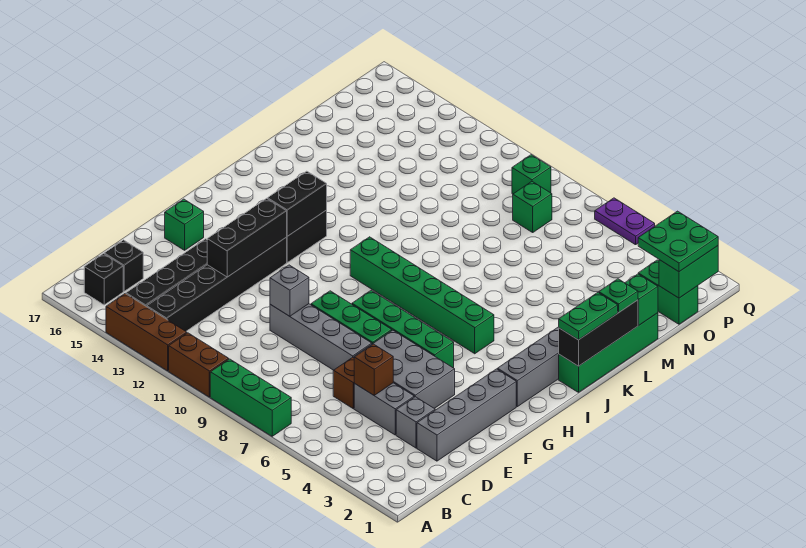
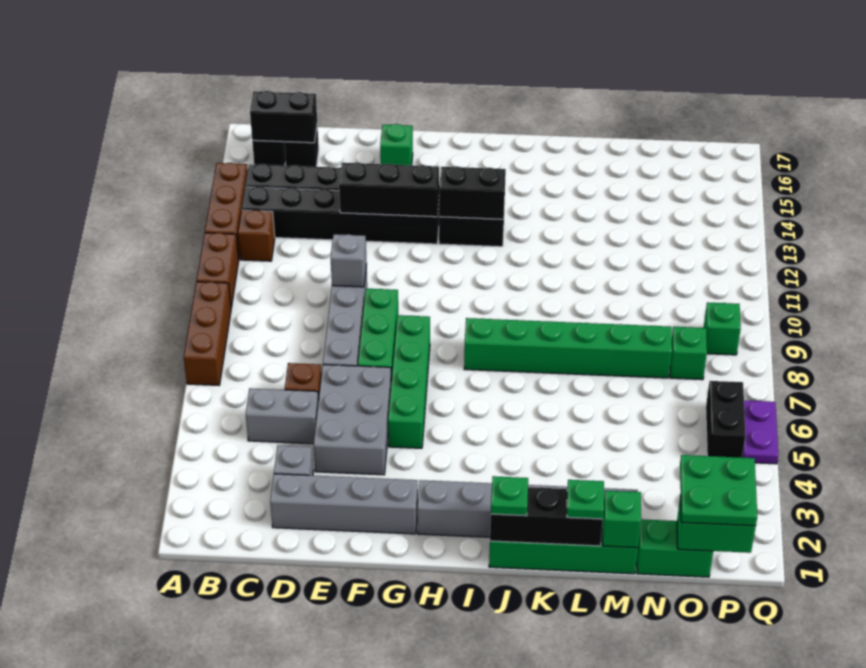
green brick A7:A9 level 1 -> brown brick A7:A9 level 1
none -> black brick B16:C16 level 2
grey brick D4:D5 level 1 -> grey brick C5:D5 level 1
brown brick D5 level 2 -> brown brick B12 level 1
green brick I5:I10 level 1 -> green brick I8:N8 level 1
green plate J1:K1 level 3 -> green plate J1 level 3
green brick O1:O2 level 1 -> green brick N1:O1 level 1
none -> black brick P5:P6 level 1

